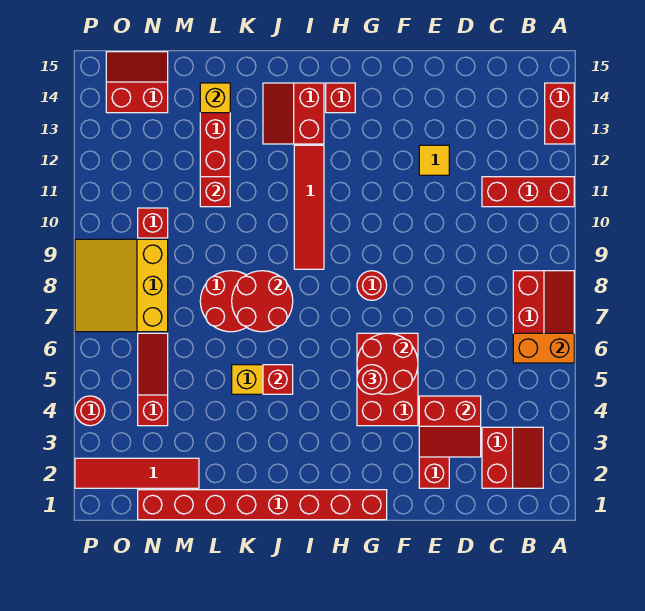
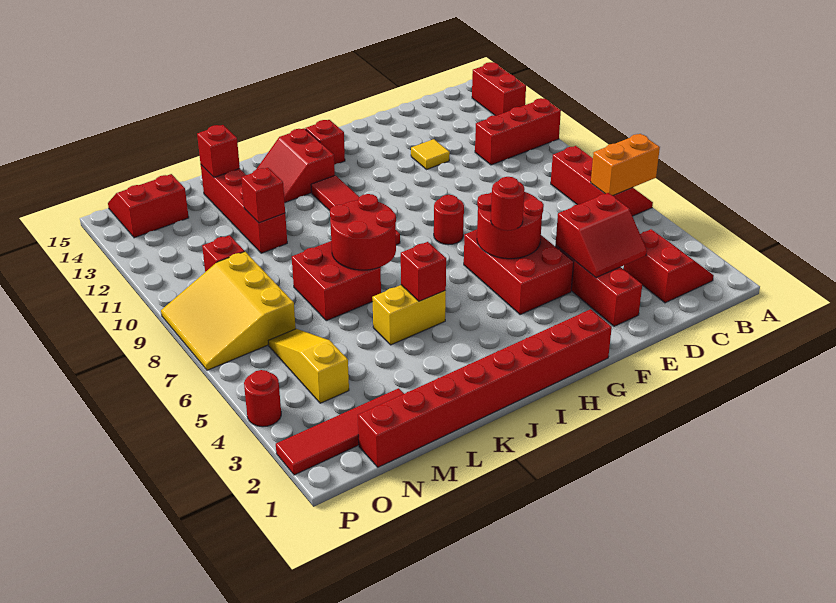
red round brick K7:L8 level 1 -> red brick K7:L8 level 1
yellow brick L14 level 2 -> red brick L14 level 2
red slope N4:N6 level 1 top 4 -> yellow slope N4:N6 level 1 top 4

